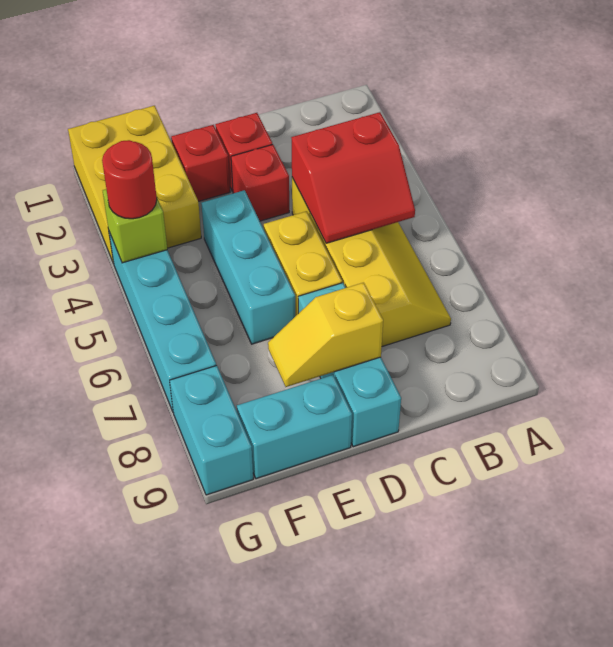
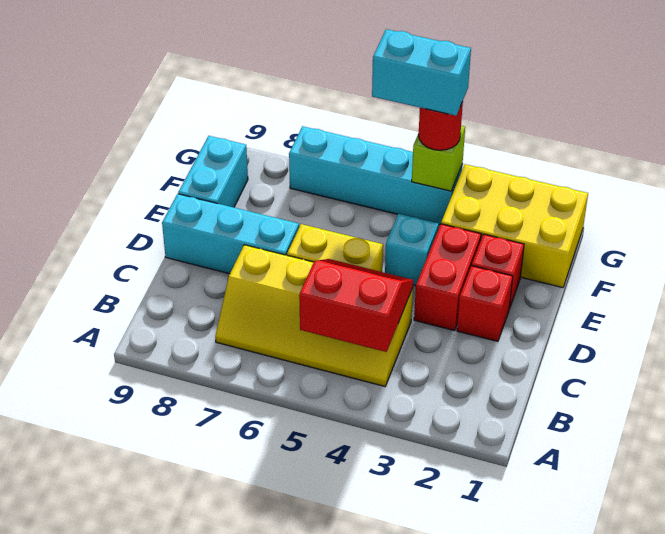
red slope B4:C5 level 2 top 4 -> red slope B4:C5 level 2 top B
red brick D3 level 1 -> red brick D3:E3 level 1
yellow slope D8:E8 level 2 top D -> none
cyan brick E4:E6 level 1 -> cyan brick E4 level 1
cyan brick G8:G9 level 1 -> cyan brick G4:G5 level 4

